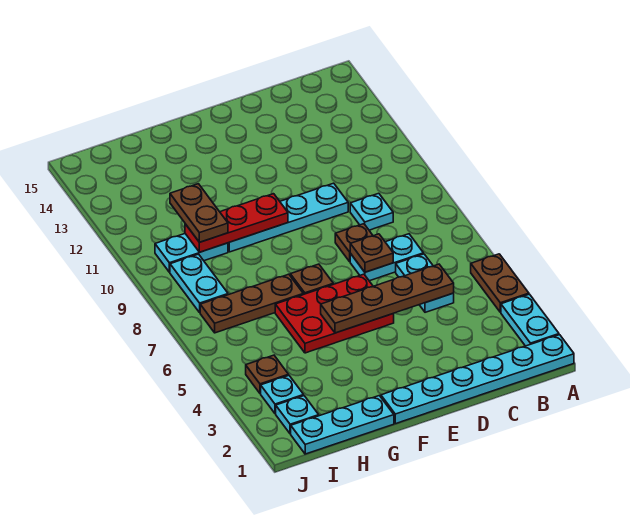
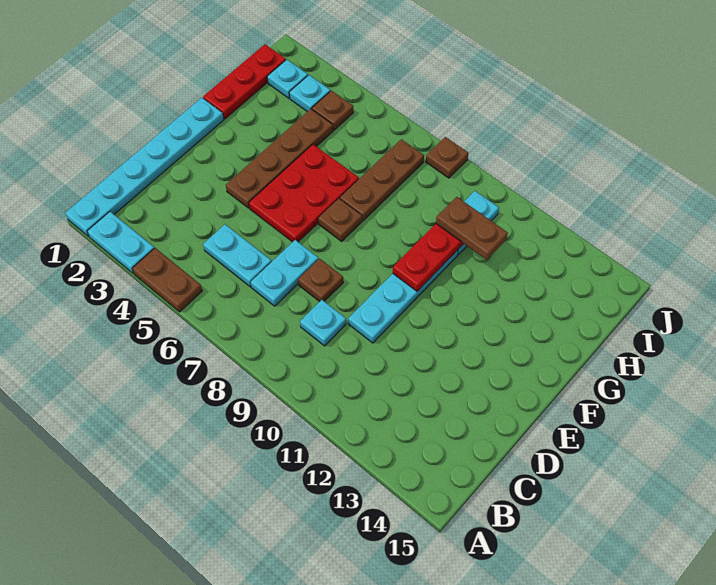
brown plate C5:F5 level 2 -> brown plate E4:H4 level 1
brown plate D7 level 2 -> brown plate J8 level 1
cyan plate G1:I1 level 1 -> red plate G1:I1 level 1
cyan plate I8:I9 level 1 -> none

